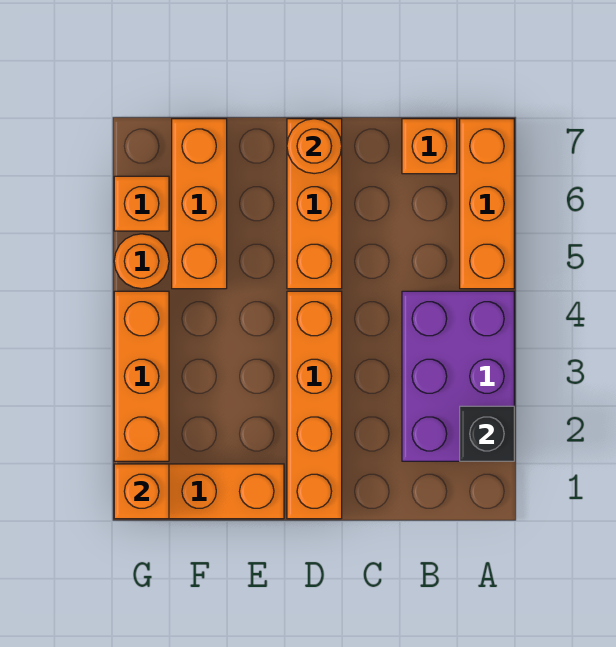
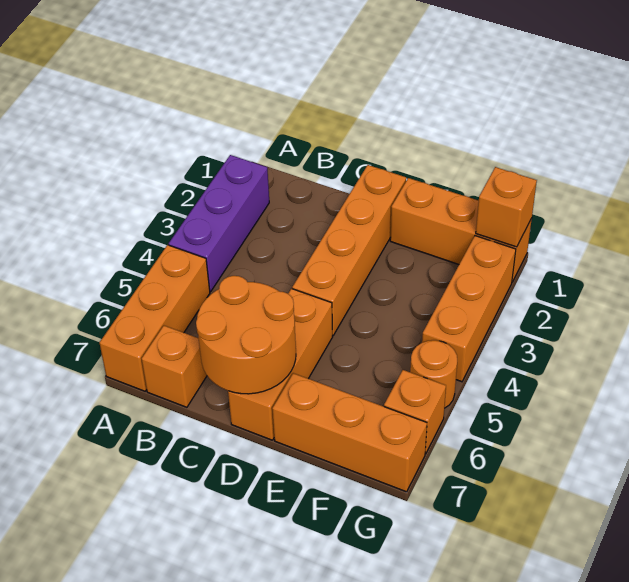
purple brick A2:B4 level 1 -> purple brick A2:A4 level 1
black brick A2 level 2 -> none
orange round brick D7 level 2 -> orange round brick C6:D7 level 2
orange brick F5:F7 level 1 -> orange brick E7:G7 level 1

